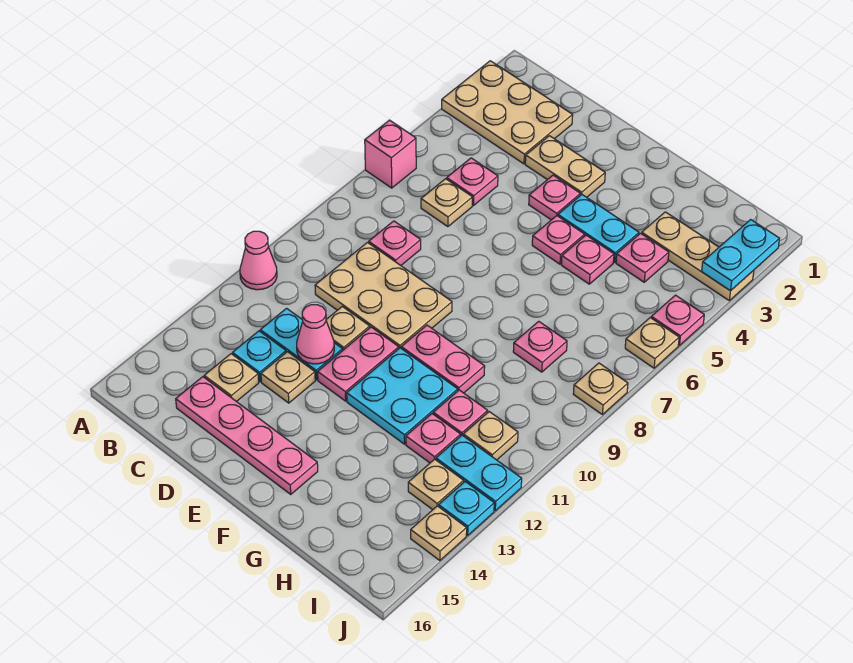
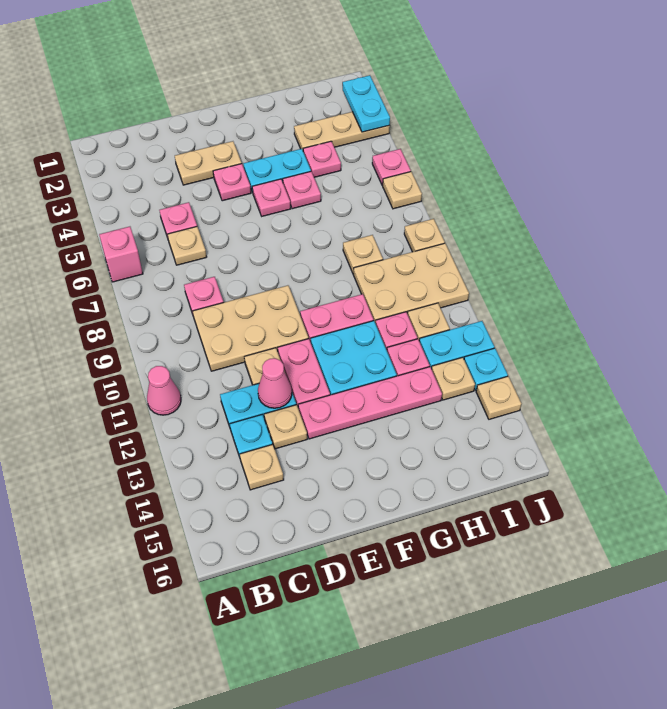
tan plate A2:C3 level 1 -> tan plate H9:J10 level 1
pink plate C15:F15 level 1 -> pink plate E13:H13 level 1
pink plate H8 level 1 -> tan plate H8 level 1

